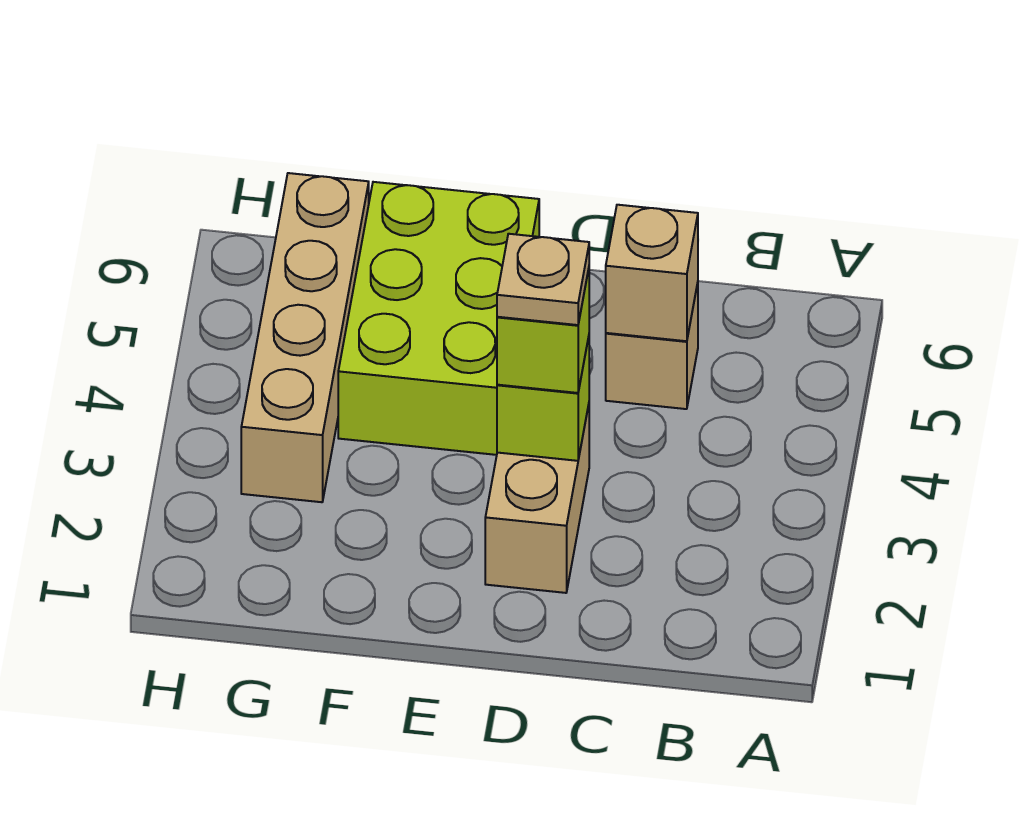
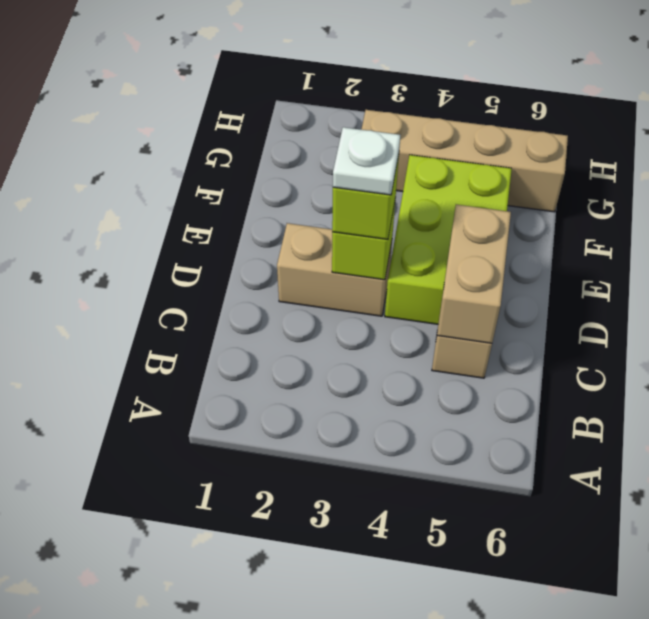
tan brick C5 level 2 -> tan brick C5:D5 level 2
tan plate D3 level 4 -> white plate D3 level 4
lime brick E4:F6 level 1 -> lime brick D4:F5 level 1

